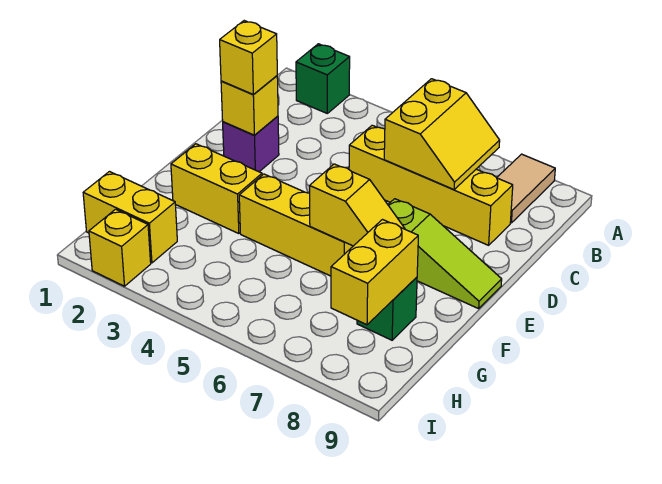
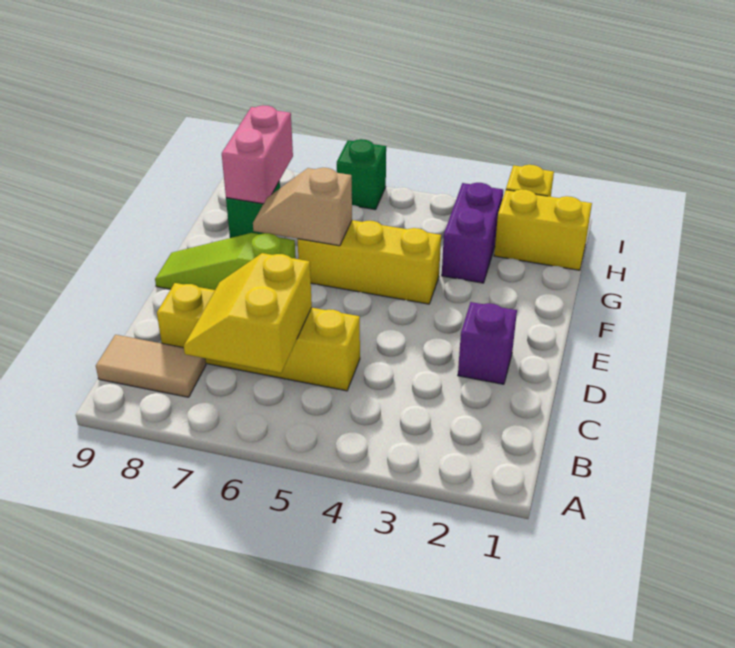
green brick A2 level 1 -> green brick I6 level 1
tan tile A8:B8 level 1 -> tan tile B8:B9 level 1
yellow brick D2 level 2 -> none
yellow brick D2 level 3 -> none
yellow brick F2:F3 level 1 -> none
yellow slope F6:F7 level 2 top 6 -> tan slope F6:F7 level 2 top 6
none -> purple brick G3:H3 level 1
yellow brick G8:H8 level 2 -> pink brick G8:H8 level 2

